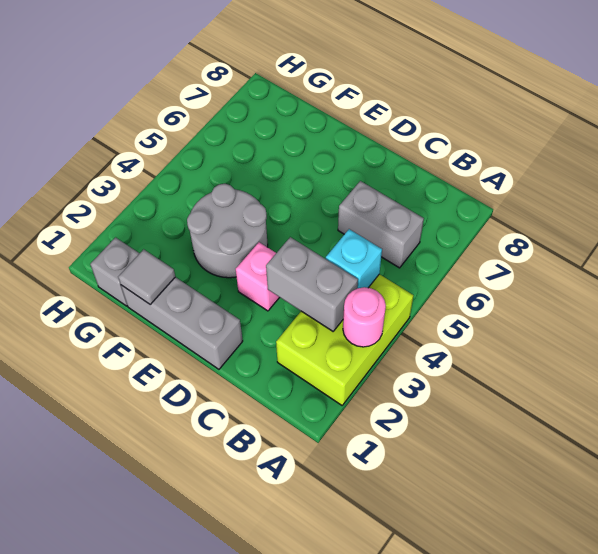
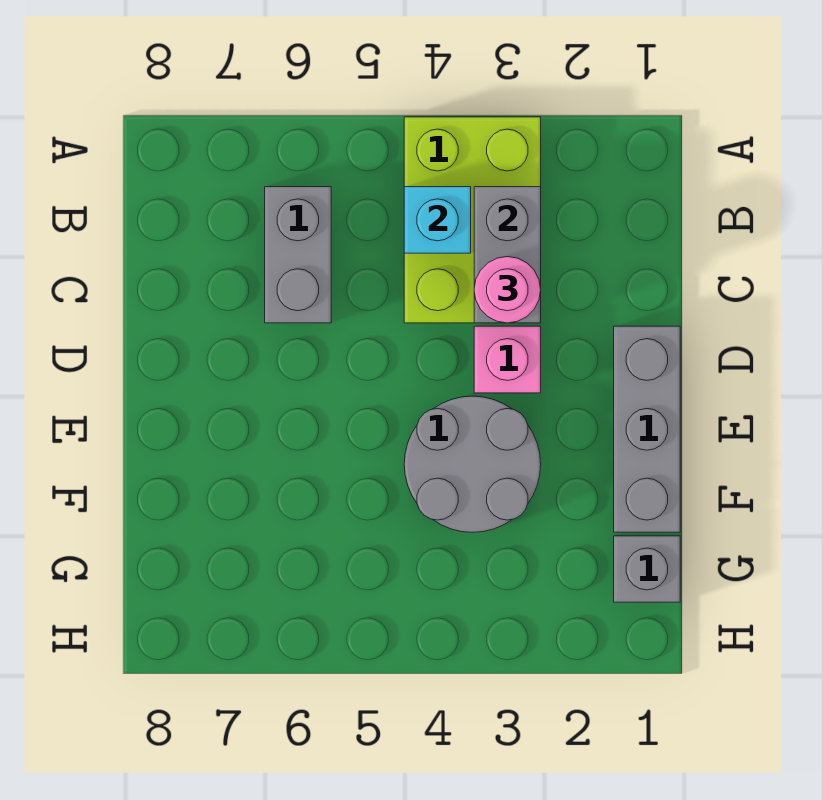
lime brick A2:B4 level 1 -> lime brick A3:C4 level 1
pink round brick A3 level 2 -> pink round brick C3 level 3
grey tile F1 level 2 -> none

